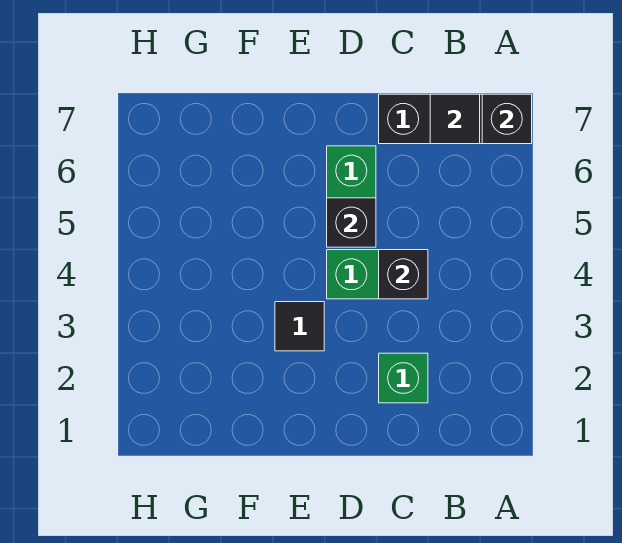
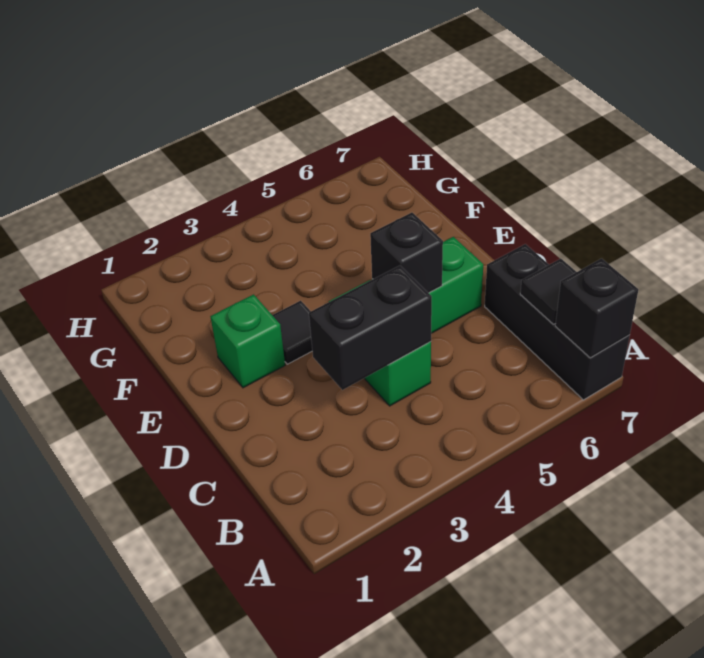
green brick C2 level 1 -> green brick E2 level 1
black brick C4 level 2 -> black brick C3:C4 level 2

